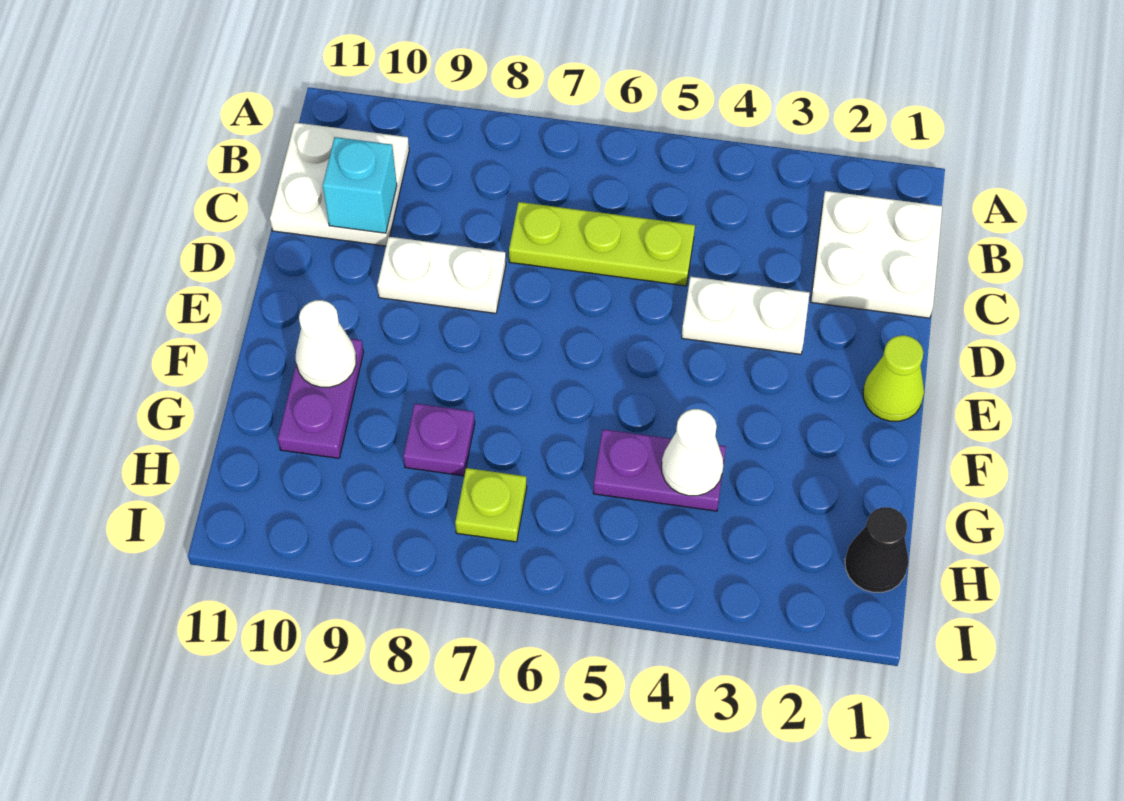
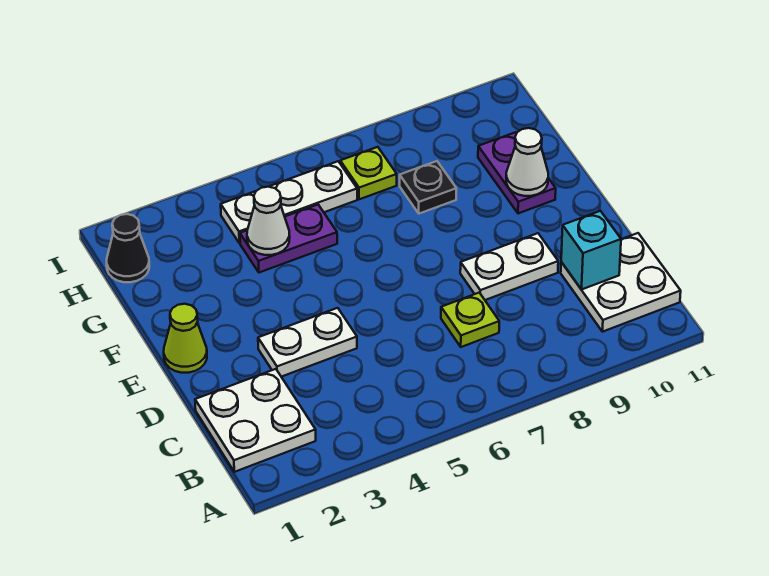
lime plate C5:C7 level 1 -> lime plate C7 level 1
purple plate G8 level 1 -> black plate G8 level 1
none -> white plate H4:H6 level 1

